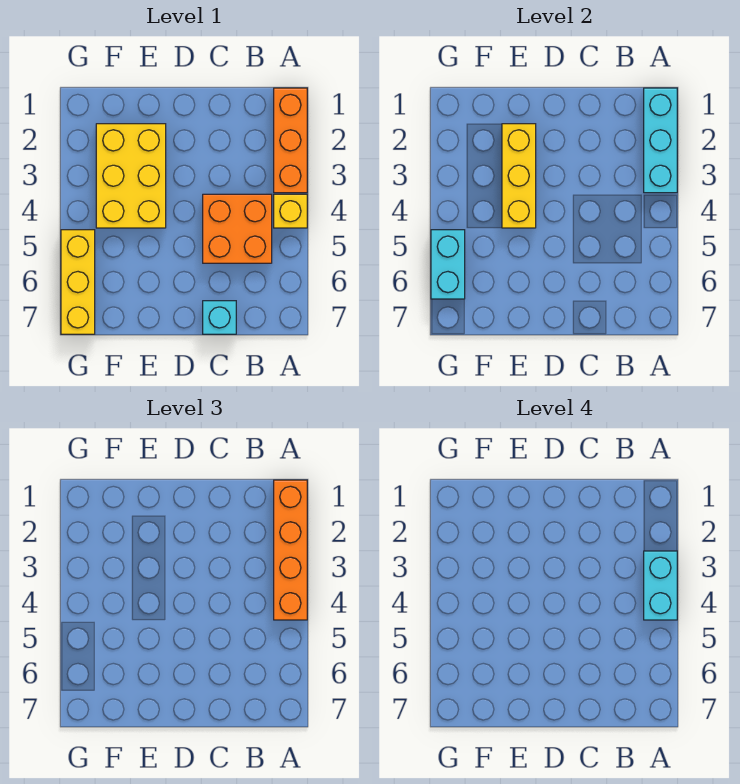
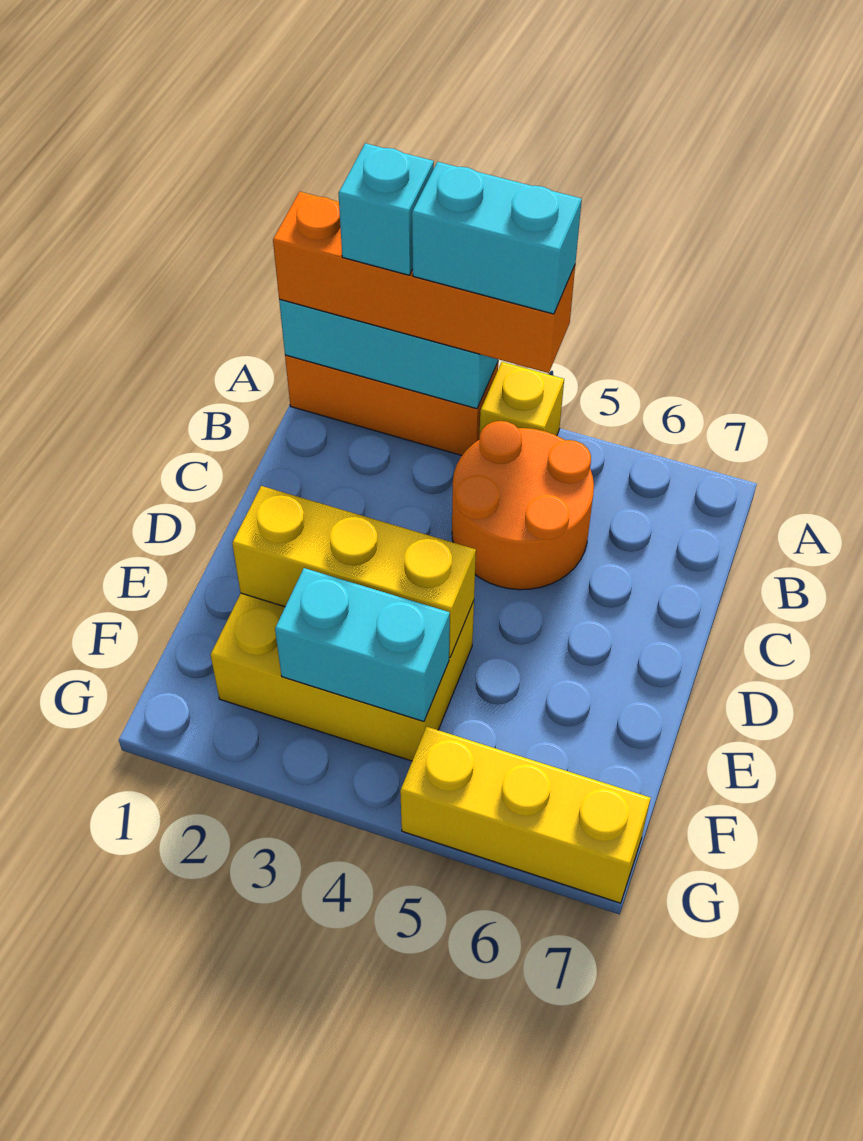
orange brick B4:C5 level 1 -> orange round brick B4:C5 level 1
cyan brick C7 level 1 -> cyan brick A2 level 4
cyan brick G5:G6 level 2 -> cyan brick F3:F4 level 2

